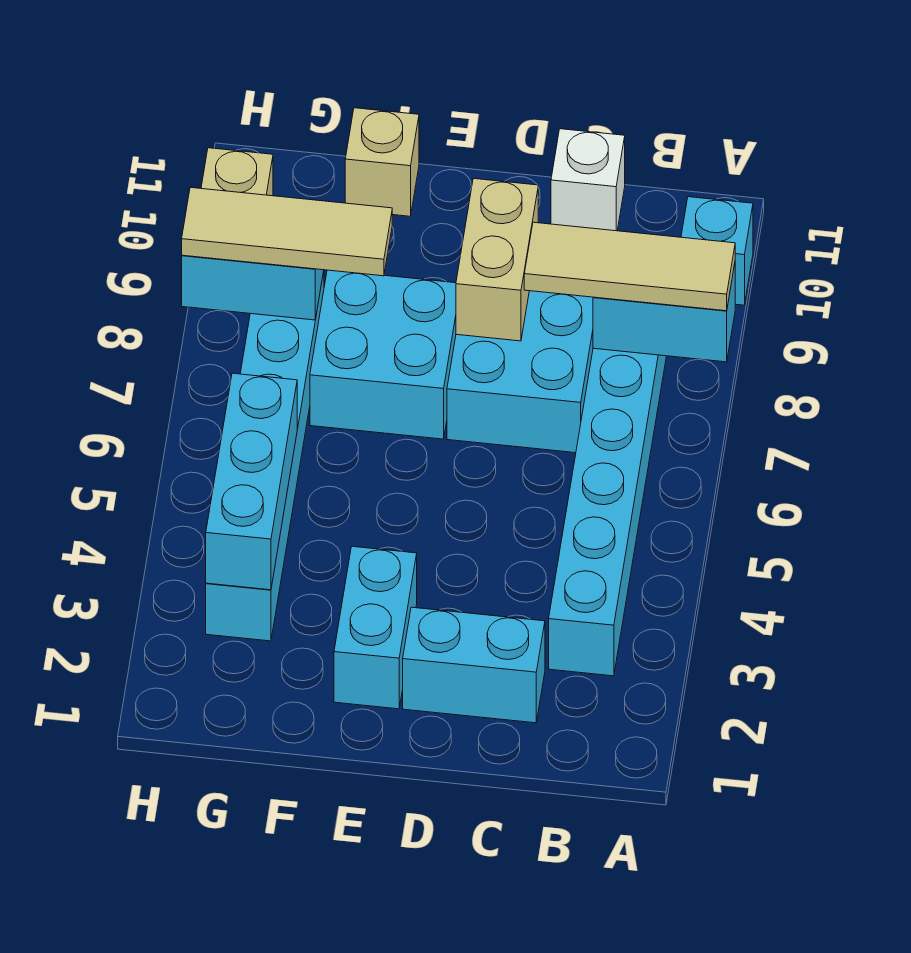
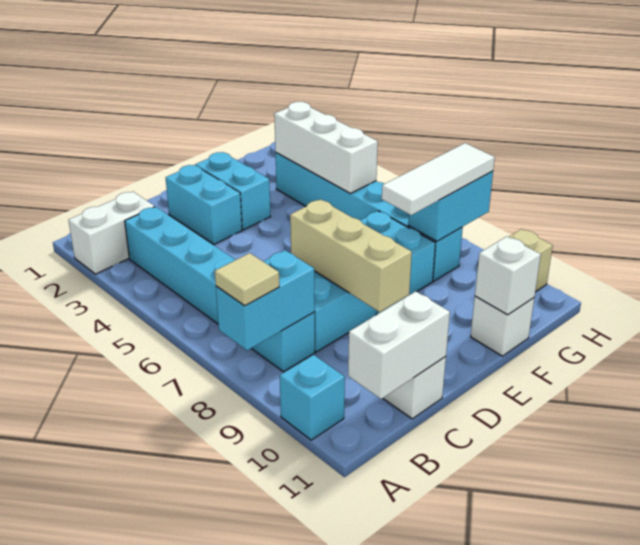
none -> white brick A2:B2 level 1
tan tile A8:C8 level 3 -> tan tile A8 level 3
none -> white brick B11:C11 level 2
cyan brick C2:D2 level 1 -> cyan brick D2:D3 level 1
tan brick D8:D9 level 2 -> tan brick D7:D9 level 2
tan tile F8:H8 level 3 -> white tile F8:H8 level 3
tan brick F11 level 1 -> white brick F11 level 1
none -> white brick F11 level 2
cyan brick G3:G5 level 2 -> white brick G3:G5 level 2

